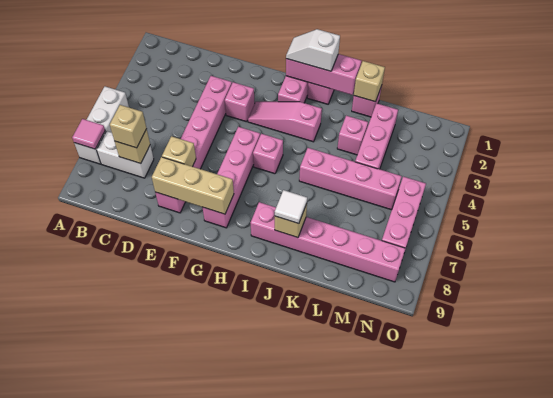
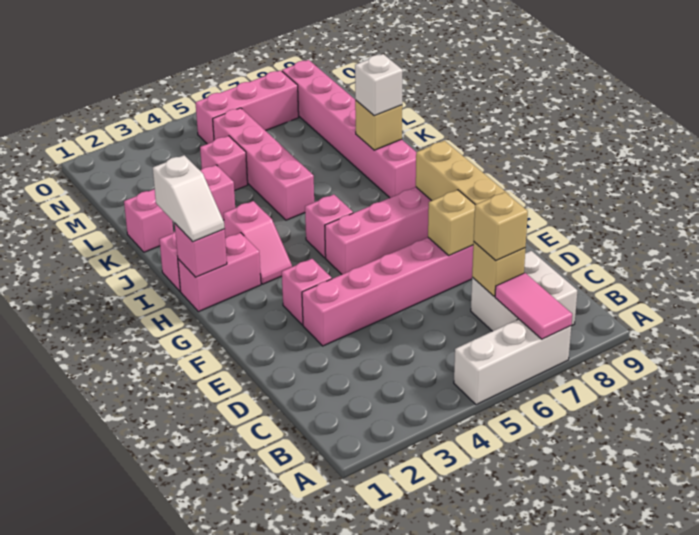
pink tile A7 level 2 -> pink tile A7:B7 level 2
white brick B7:C7 level 1 -> white brick B7:C8 level 1
pink slope G3:I3 level 1 top I -> pink slope H3:I3 level 1 top I
pink brick H1:J1 level 2 -> pink brick H1 level 2
white tile J8 level 3 -> white brick J8 level 3
tan brick K1 level 2 -> none
pink brick L2:L4 level 1 -> pink brick L4 level 1

